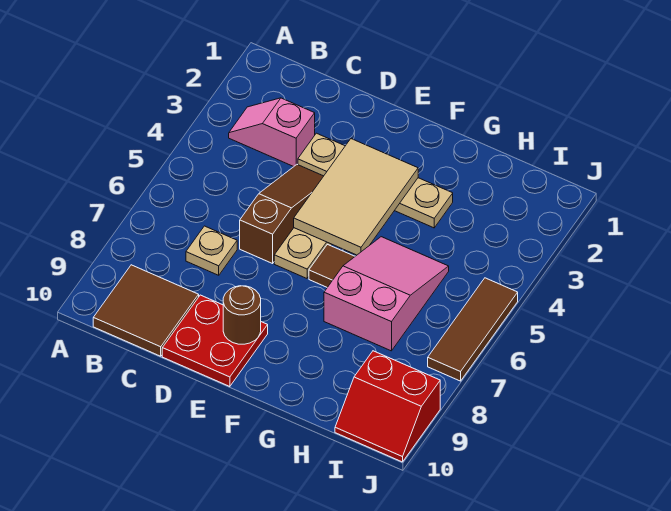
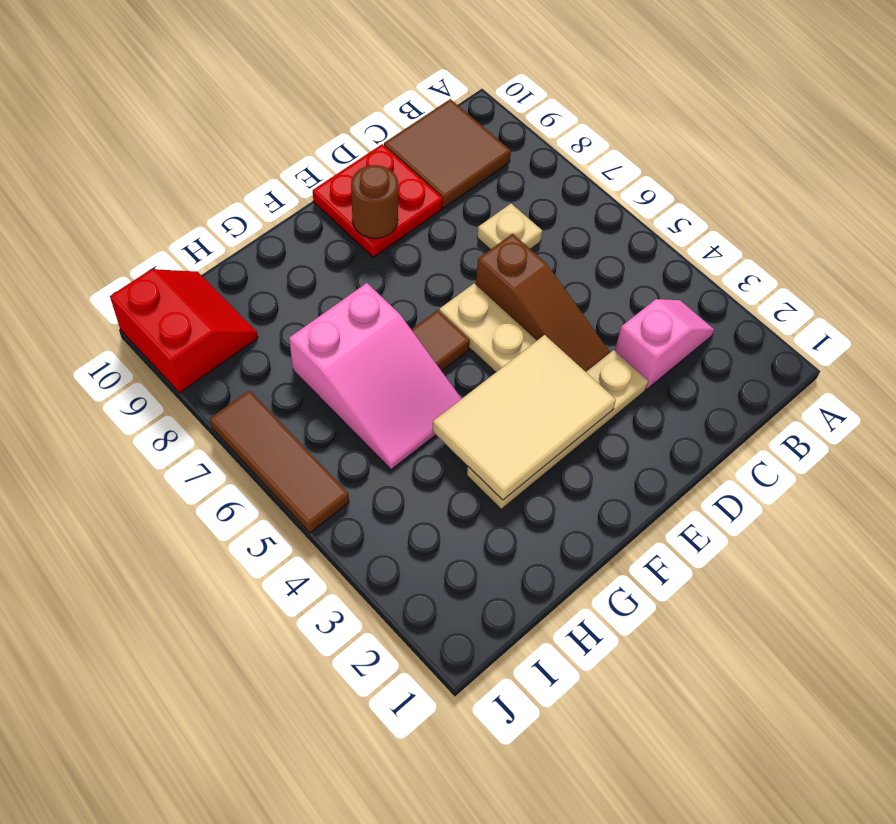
tan tile E3:F5 level 2 -> tan tile E3:G4 level 2
red slope I9:J10 level 1 top 9 -> red slope I9:J10 level 1 top J

